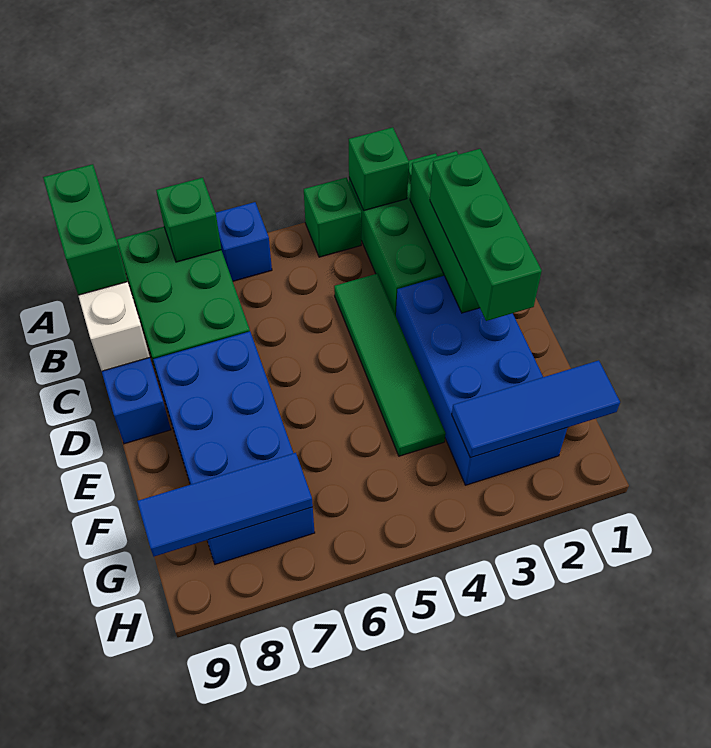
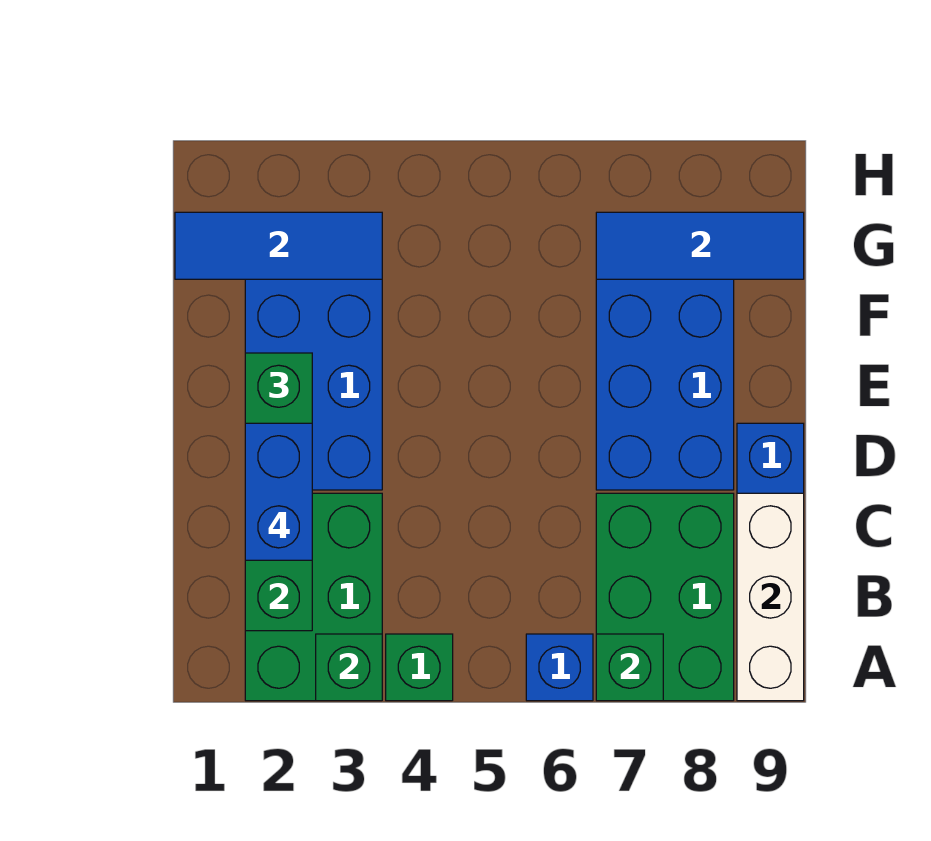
green brick A9:B9 level 3 -> none
none -> blue brick C2:D2 level 4
green tile C4:F4 level 1 -> none

